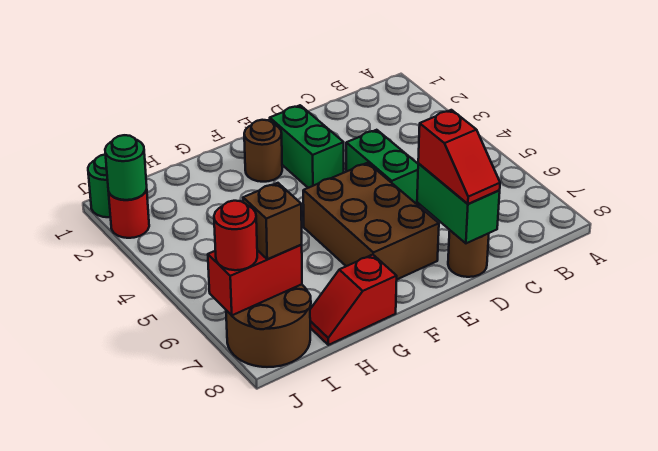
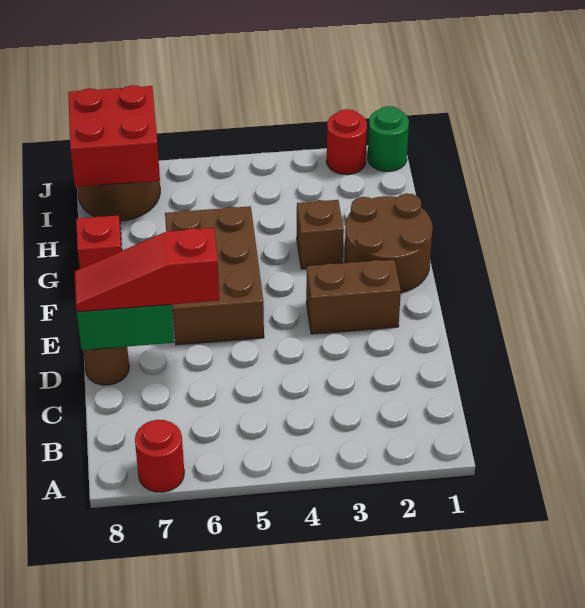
green brick D4:D5 level 1 -> none
red slope D7:D8 level 3 top 7 -> red slope D6:D8 level 3 top 6
green brick E2:E3 level 1 -> brown brick E2:E3 level 1
brown brick E5:F7 level 1 -> brown brick E5:G6 level 1
brown round brick F2 level 1 -> brown round brick F1:G2 level 1
red brick I7:J7 level 2 -> red brick I7:J8 level 2
brown brick I7 level 3 -> brown brick G3 level 1
green round brick J2 level 2 -> none
red round brick J7 level 3 -> red round brick A7 level 1

